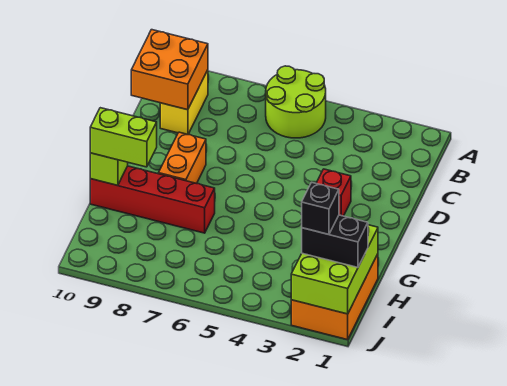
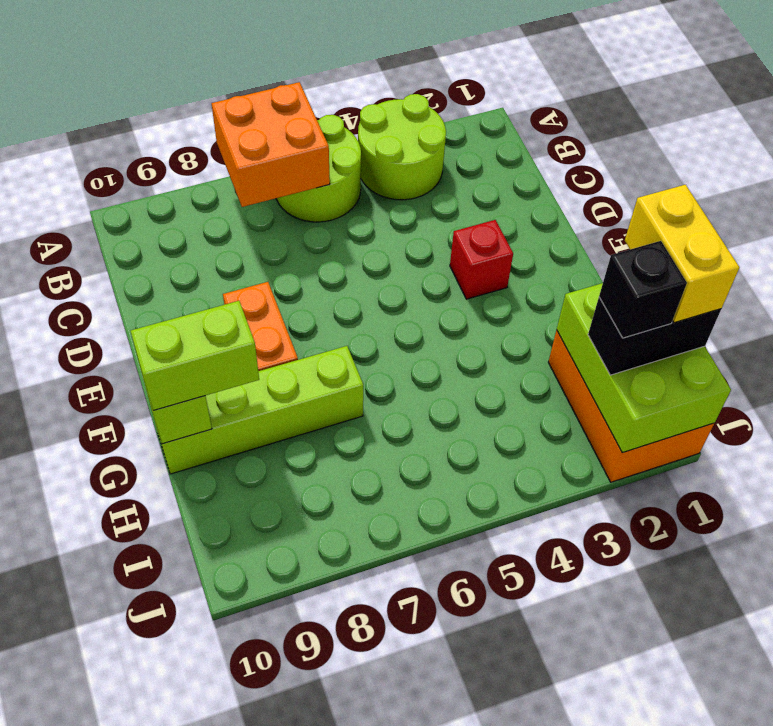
none -> lime round brick A3:B4 level 1
yellow brick B9:C9 level 1 -> yellow brick H1:I1 level 4
orange brick B9:C10 level 2 -> orange brick A6:B7 level 2
red brick G7:G10 level 1 -> lime brick G7:G10 level 1

